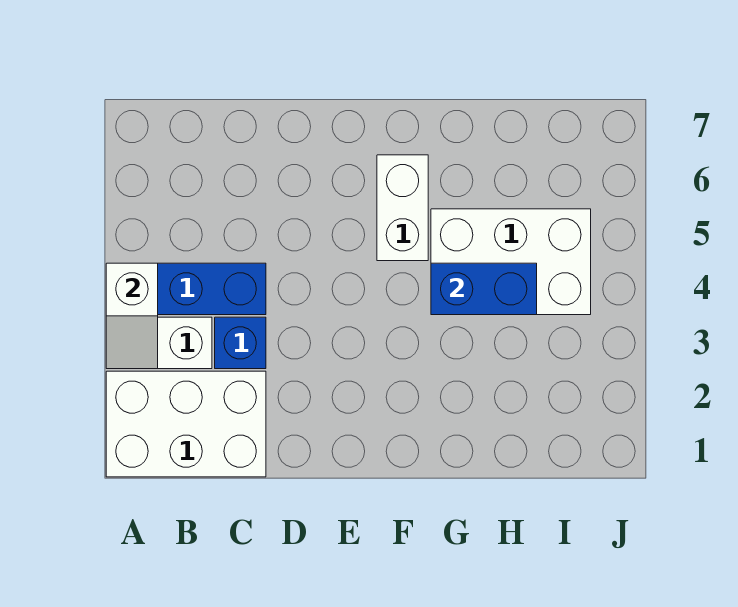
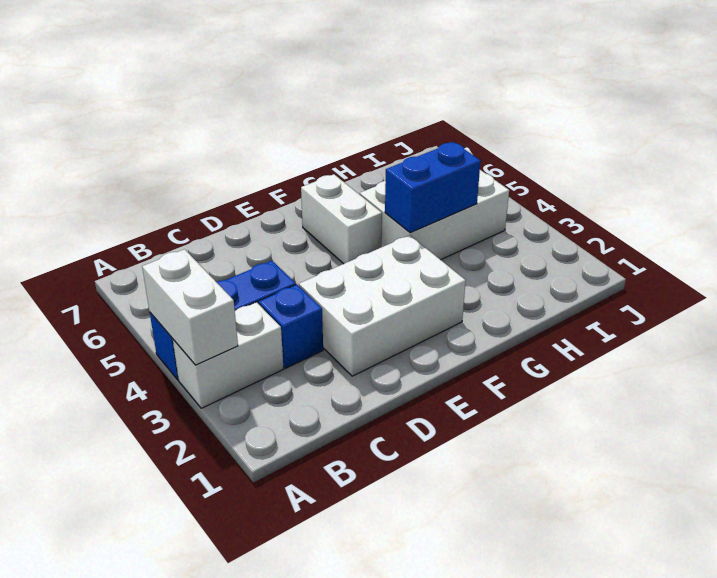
white brick A1:C2 level 1 -> white brick D2:F3 level 1
white slope A3:A4 level 2 top 4 -> white brick A3:A4 level 2

